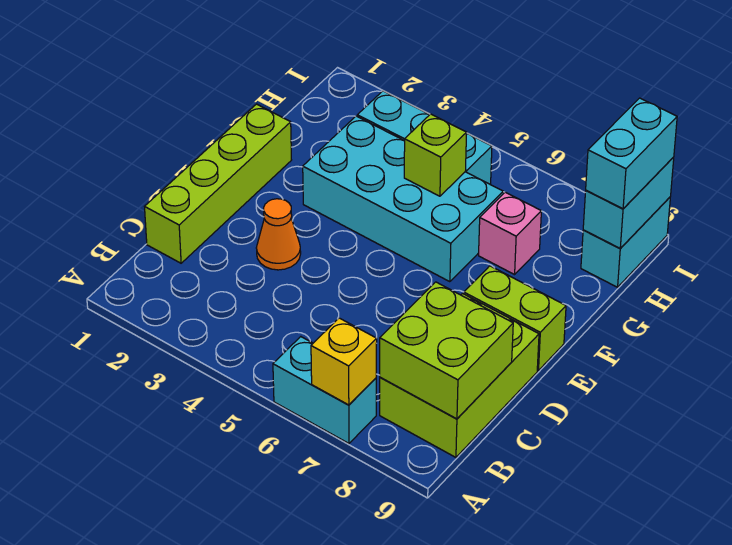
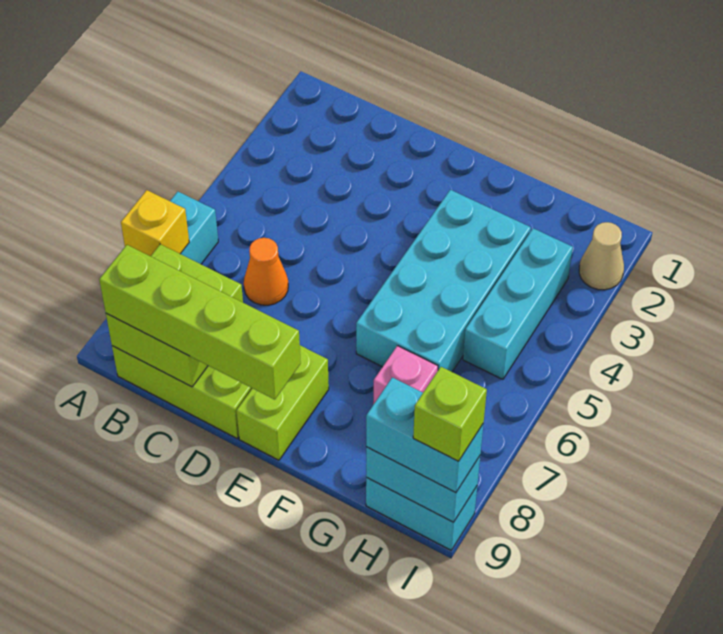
lime brick C1:F1 level 1 -> lime brick B9:E9 level 3
orange cone D3 level 1 -> orange cone C6 level 1
lime brick G5 level 2 -> lime brick I9 level 4
none -> tan cone I2 level 1

